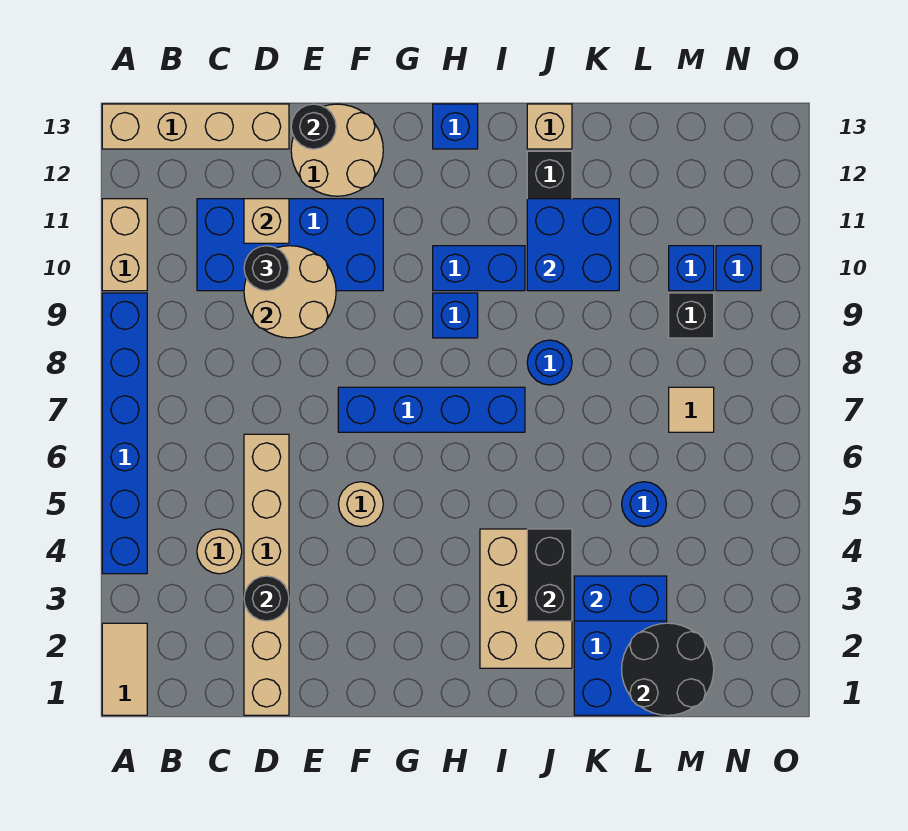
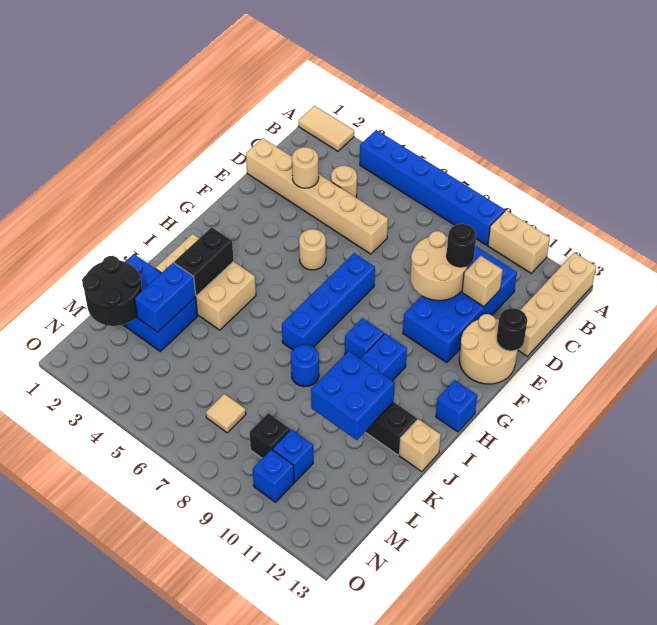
black round brick D3 level 2 -> tan round brick D3 level 2
black brick J3:J4 level 2 -> black brick I3:J3 level 2
blue round brick L5 level 1 -> none

